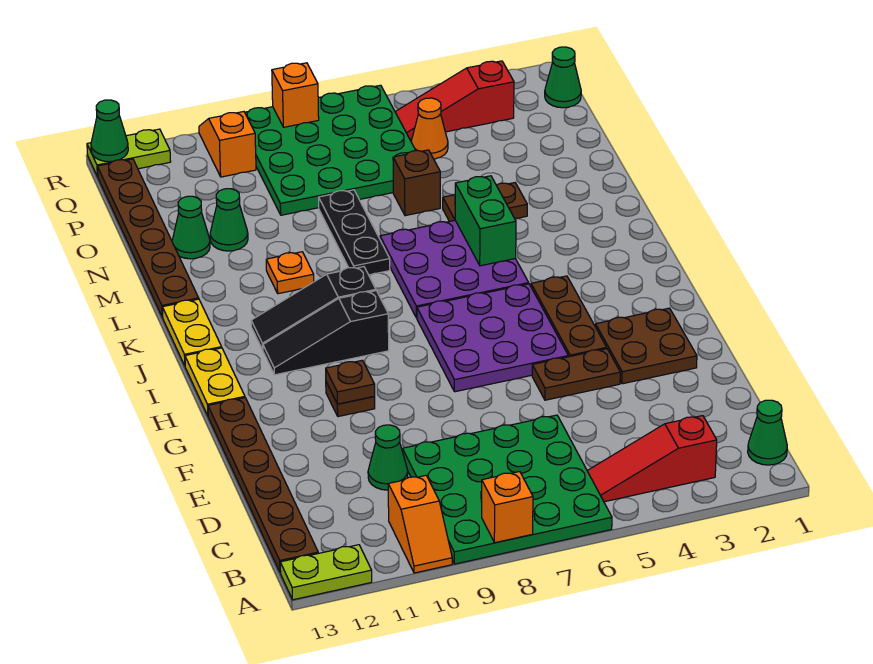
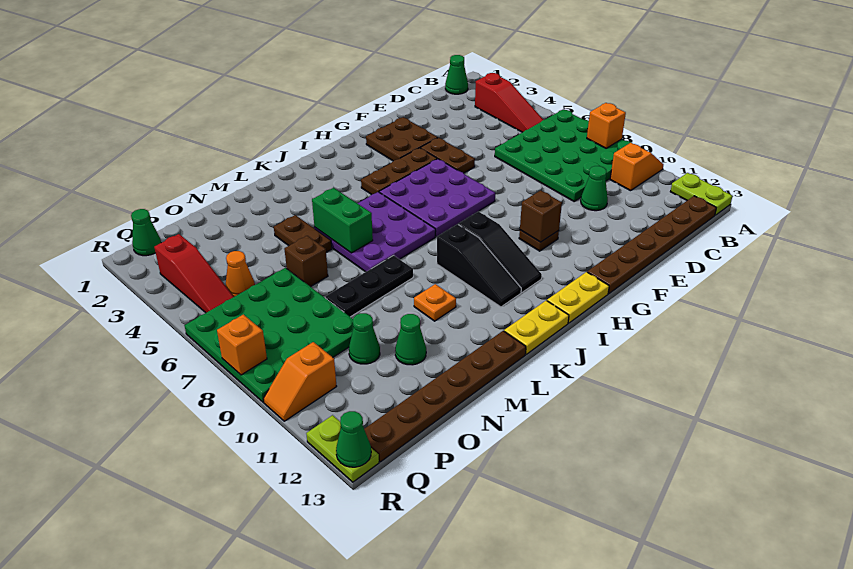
brown plate G10 level 2 -> brown brick G10 level 2
green brick K5:L5 level 2 -> green brick L5:L6 level 2
green cone N12 level 1 -> green cone O10 level 1

